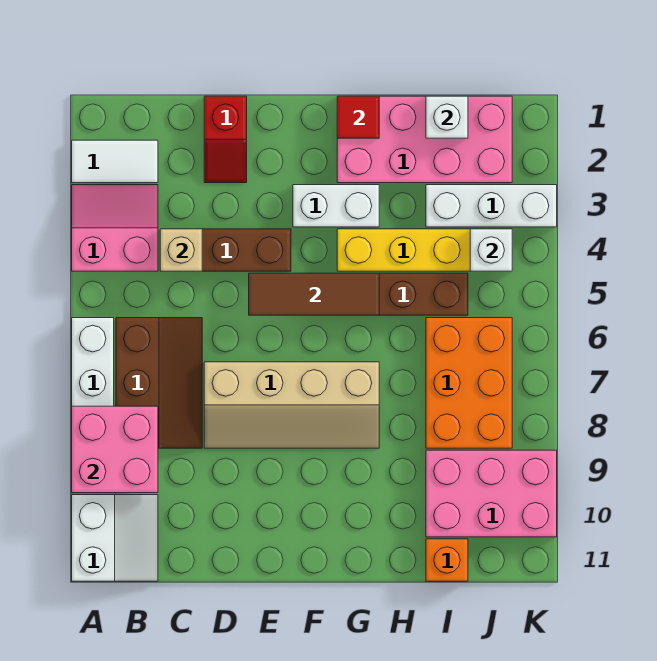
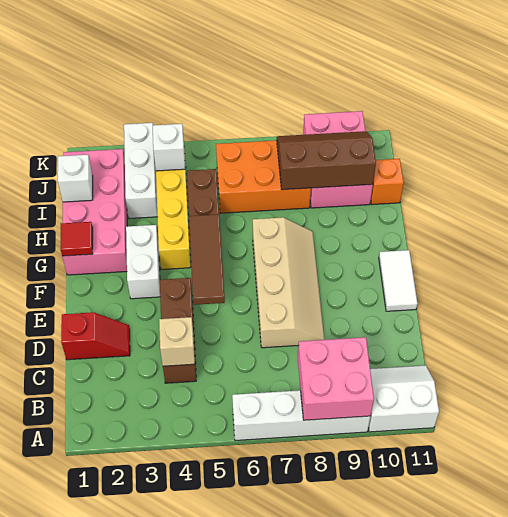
white tile A2:B2 level 1 -> white tile E11:F11 level 1
pink slope A3:B4 level 1 top 4 -> none
brown slope B6:C8 level 1 top B -> brown slope I8:J10 level 2 top I

